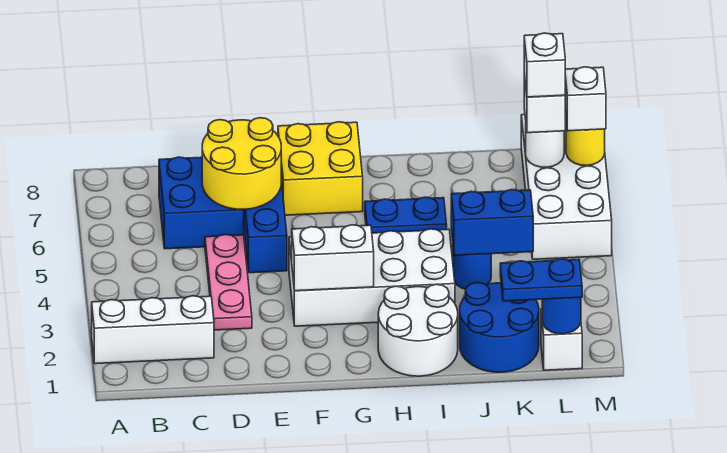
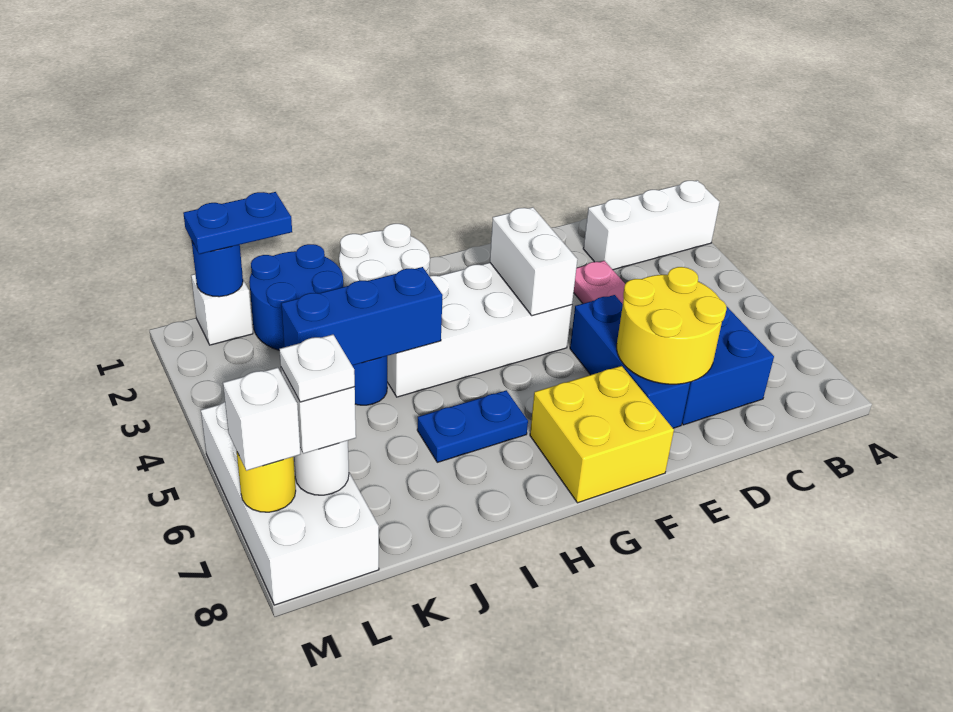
white brick F3:G3 level 2 -> white brick F3:F4 level 2
blue brick J4:K4 level 2 -> blue brick I4:K4 level 2
white brick L7 level 4 -> white plate L7 level 4

